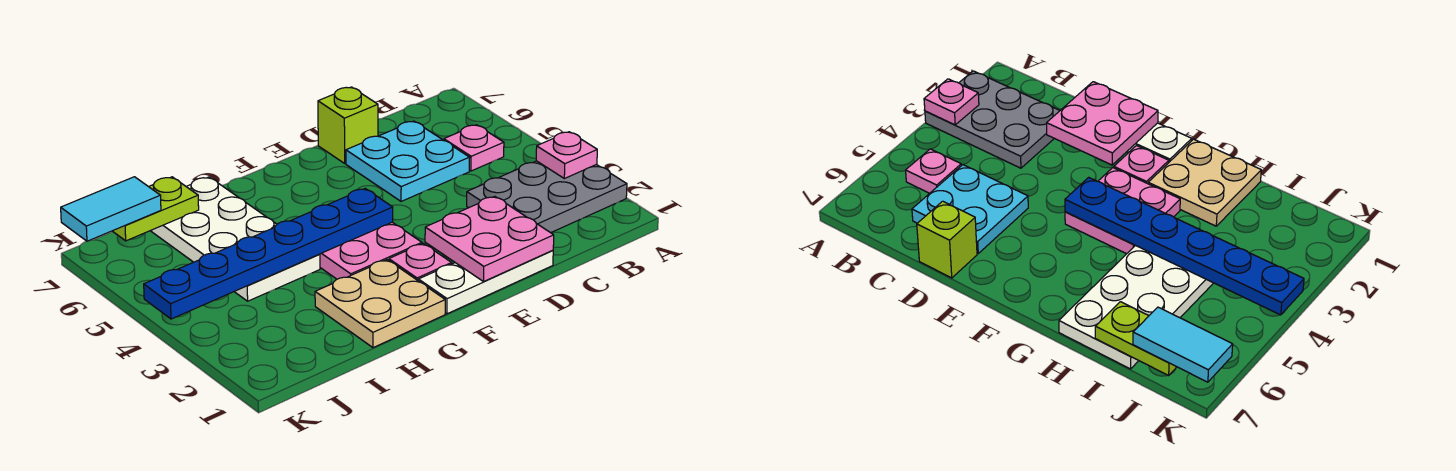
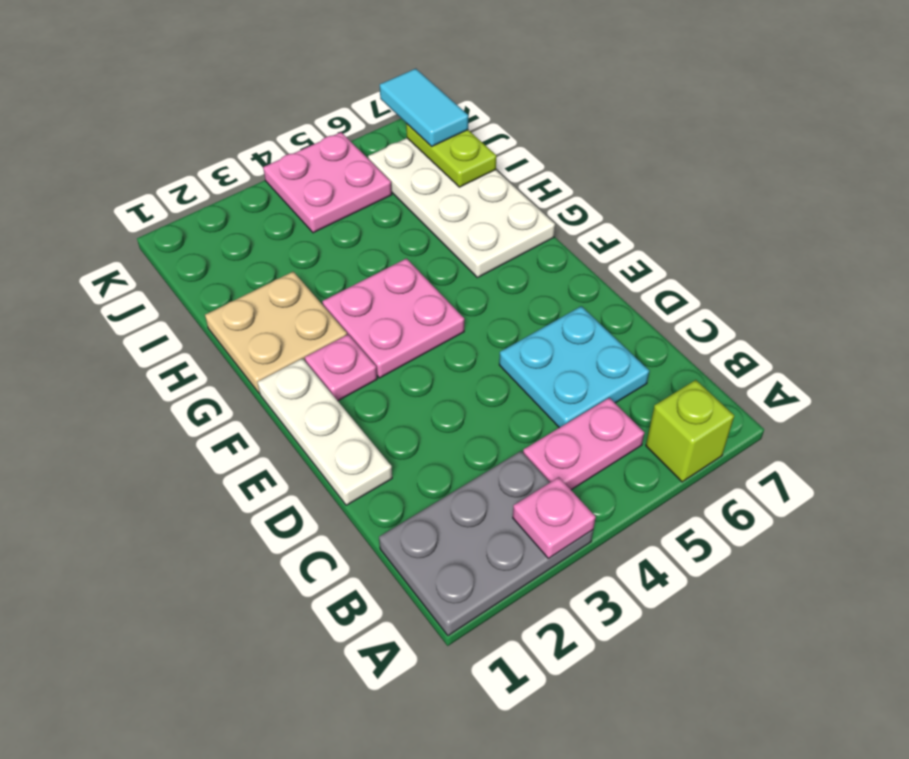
grey plate A2:C3 level 1 -> grey plate A1:B3 level 1
pink plate B5 level 1 -> pink plate B4:B5 level 1
pink plate D1:E2 level 2 -> pink plate J4:K5 level 1
lime brick D7 level 1 -> lime brick A6 level 1
blue plate F4:K4 level 2 -> none
white plate H4:I7 level 1 -> white plate G6:J7 level 1

